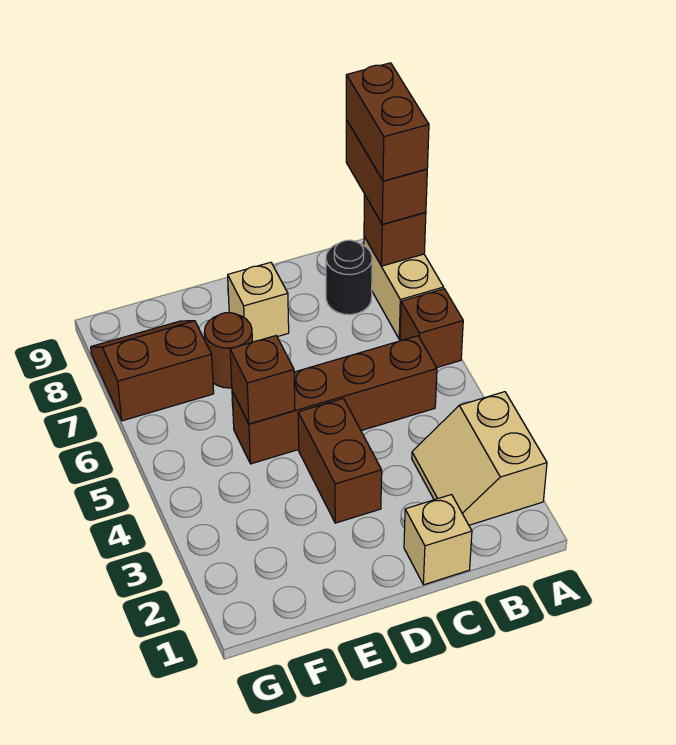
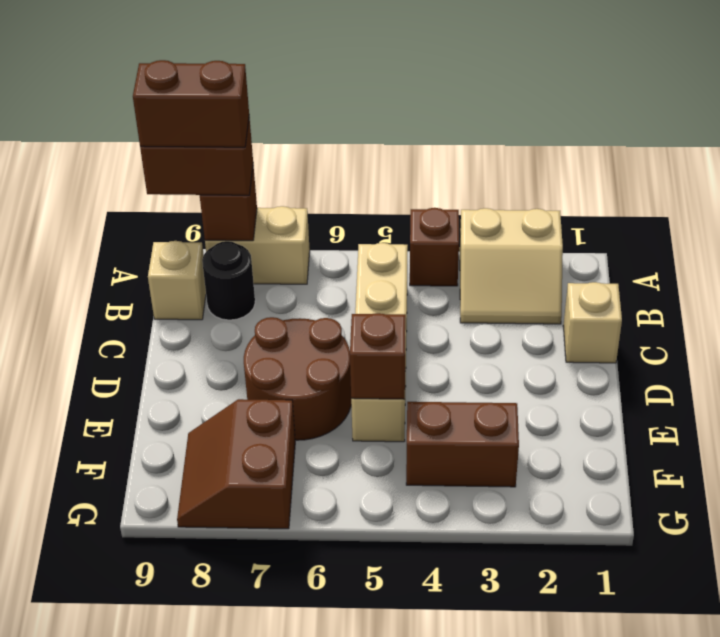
brown brick A6 level 1 -> brown brick A4 level 1
brown brick B5:E5 level 1 -> tan brick B5:E5 level 1
brown brick D3:D4 level 1 -> brown brick F3:F4 level 1
tan brick D8 level 1 -> tan brick B9 level 1
brown round brick E7 level 1 -> brown round brick D6:E7 level 1

